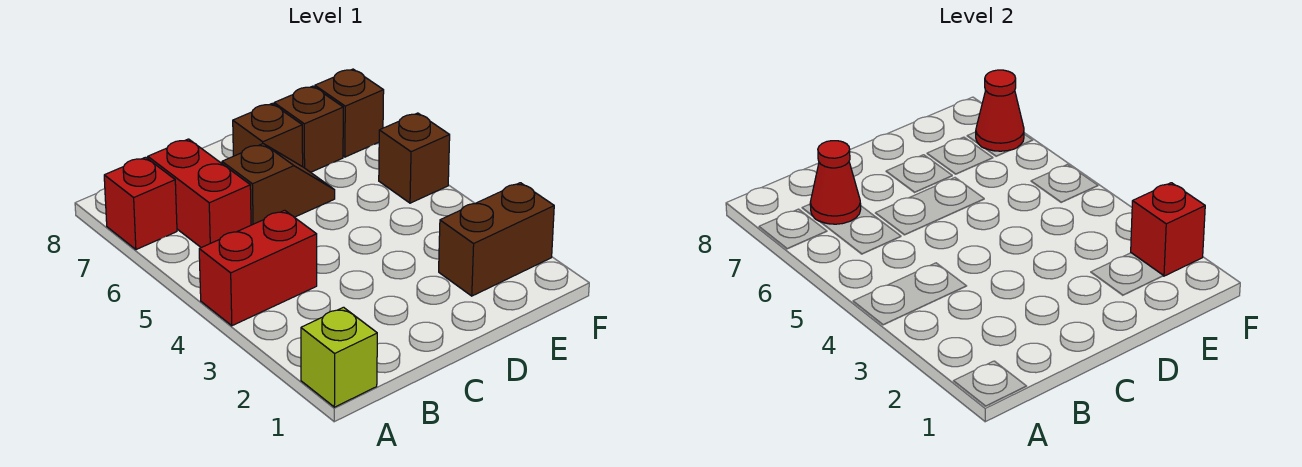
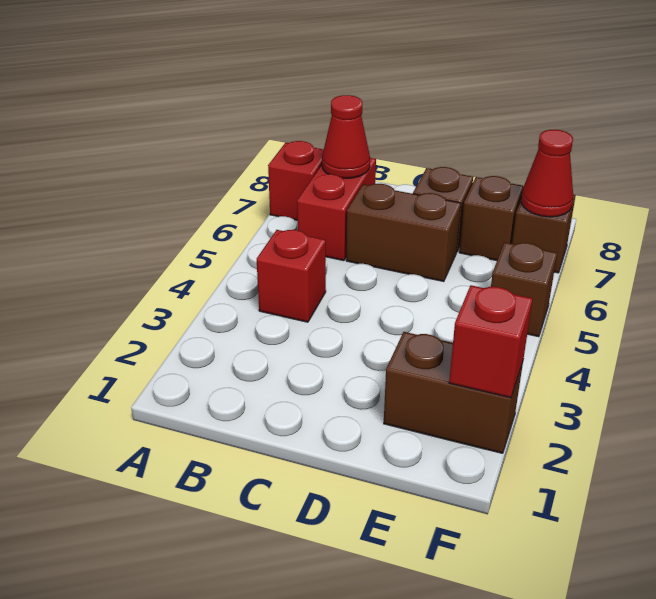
lime brick A1 level 1 -> none
red brick A4:B4 level 1 -> red brick B4 level 1
brown slope C6:D6 level 1 top C -> brown brick C6:D6 level 1

